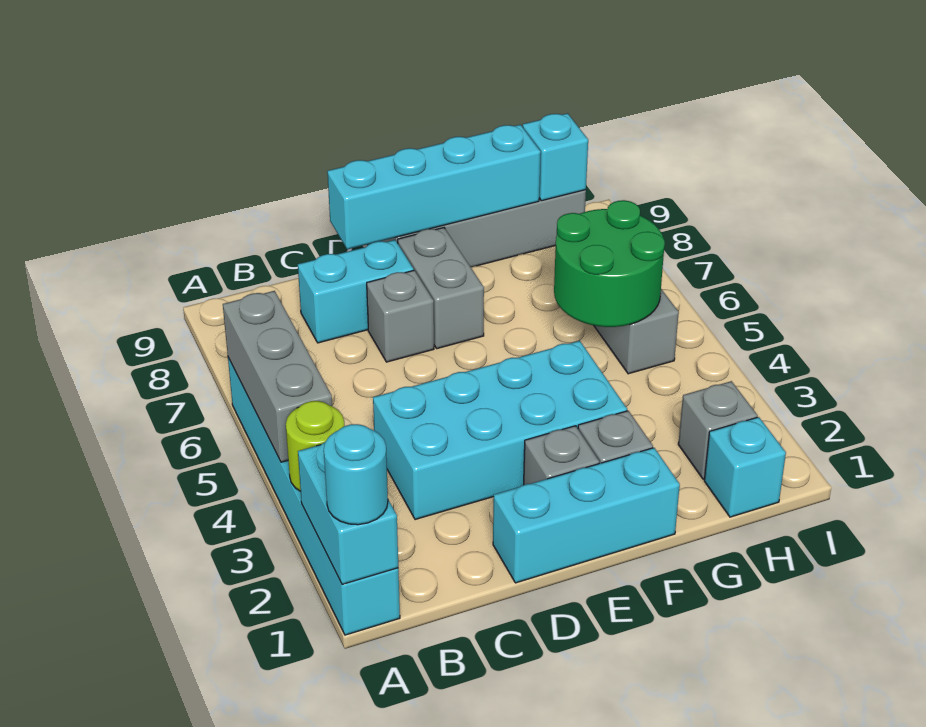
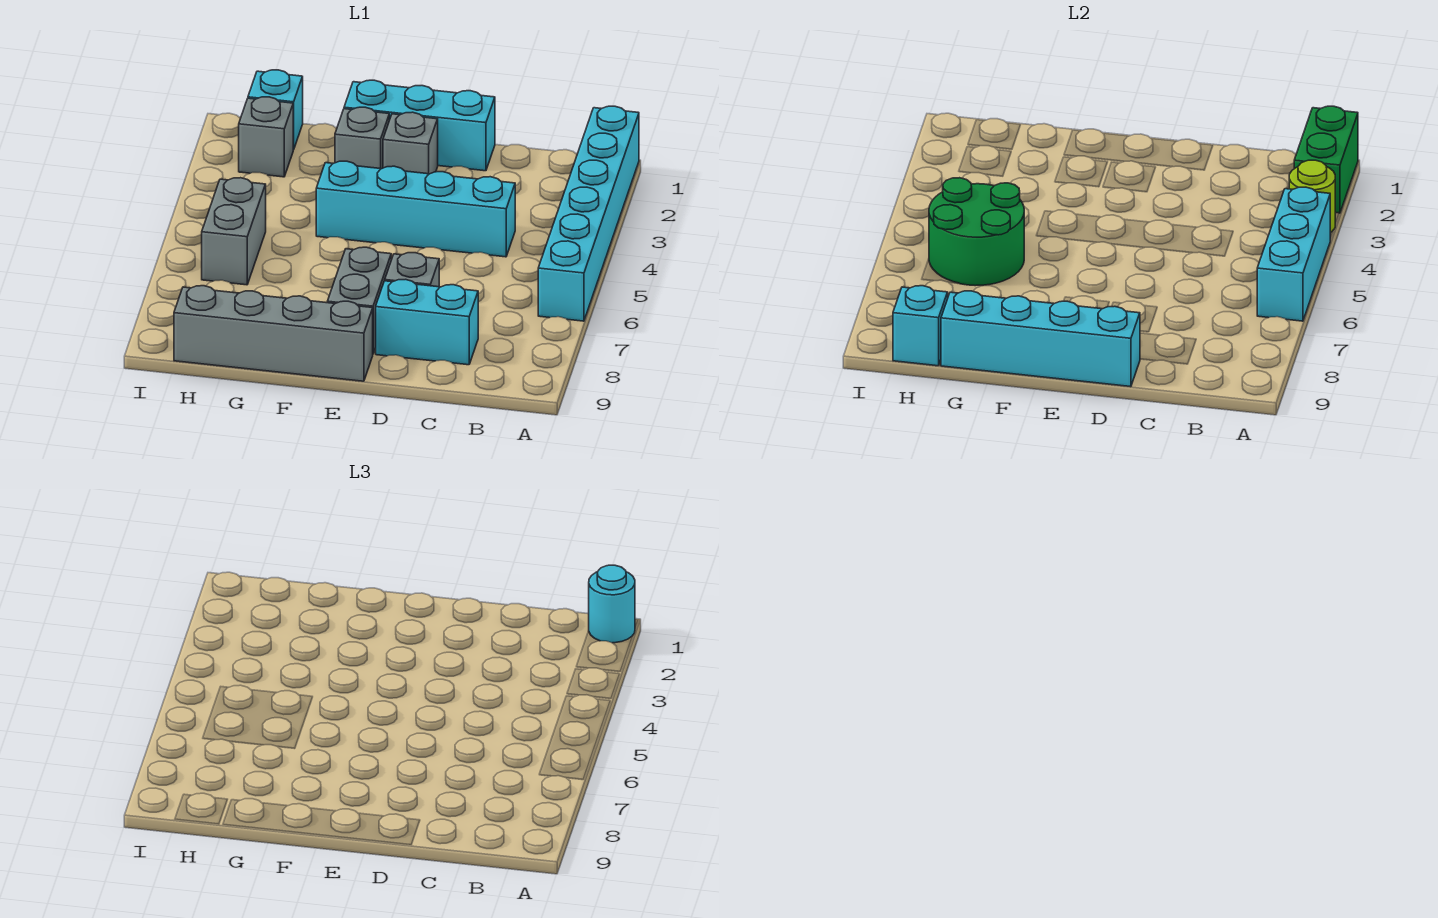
cyan brick A1:A2 level 2 -> green brick A1:A2 level 2
grey brick A4:A6 level 2 -> cyan brick A4:A6 level 2
cyan brick C3:F4 level 1 -> cyan brick C4:F4 level 1

